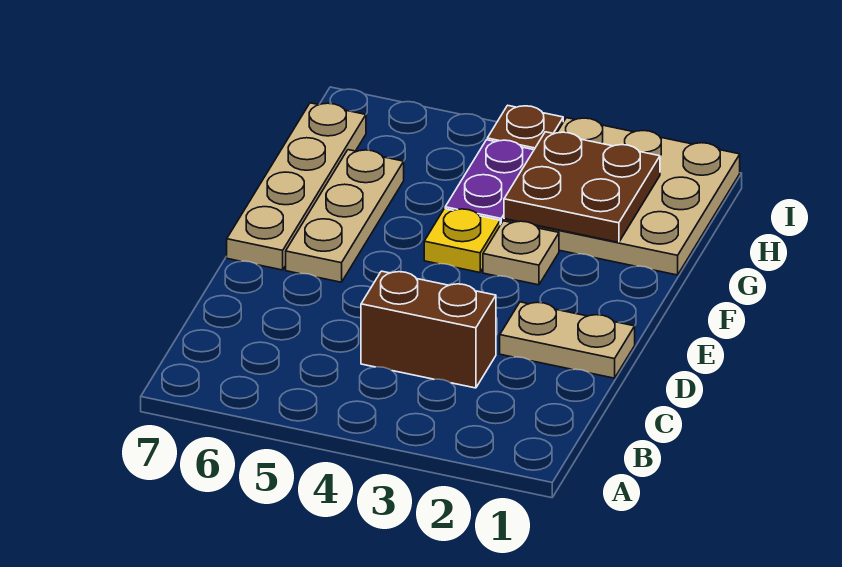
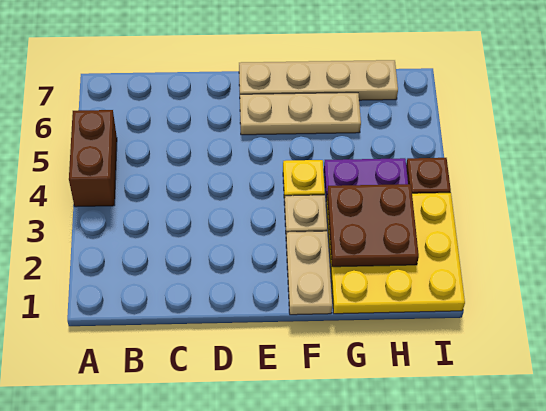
brown brick C3:C4 level 1 -> brown brick A4:A5 level 1
tan plate D1:D2 level 1 -> tan plate F1:F2 level 1
tan plate G1:I3 level 1 -> yellow plate G1:I3 level 1

